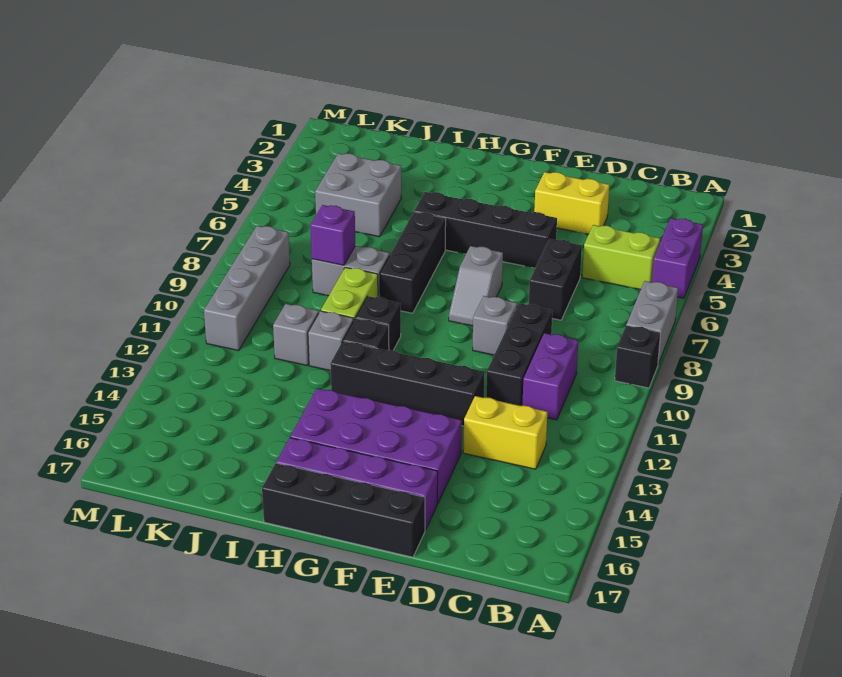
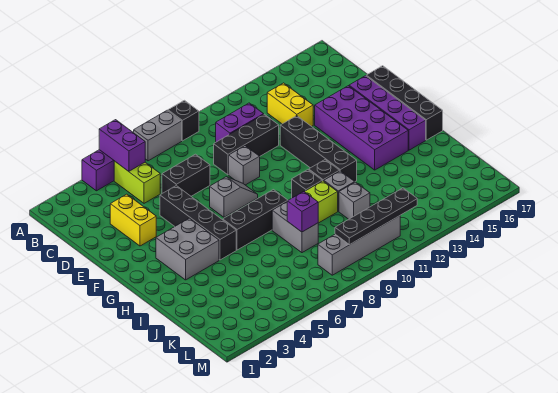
none -> purple brick A5:B5 level 2
grey brick J4:K5 level 1 -> grey brick G3:H4 level 1
none -> black plate L9:L12 level 2

